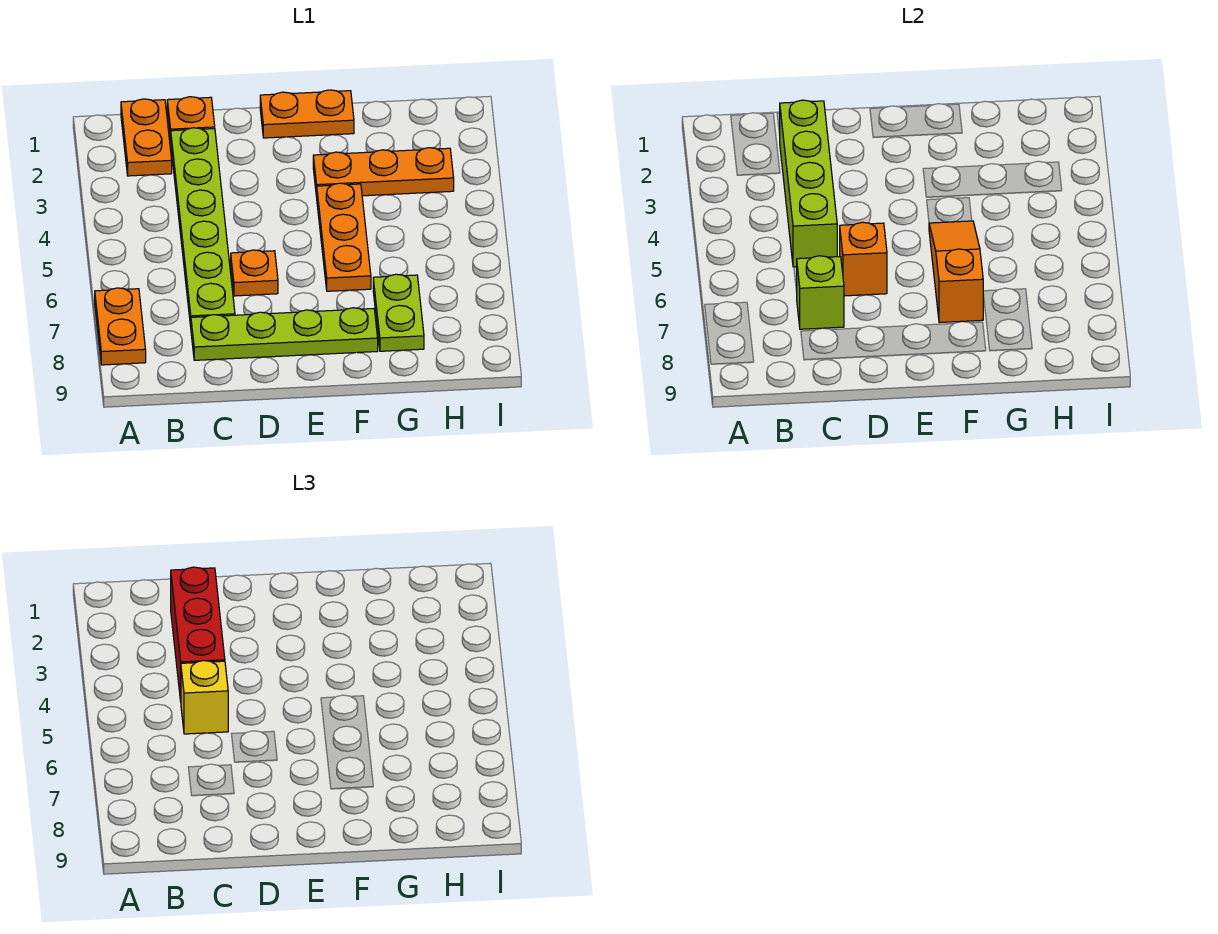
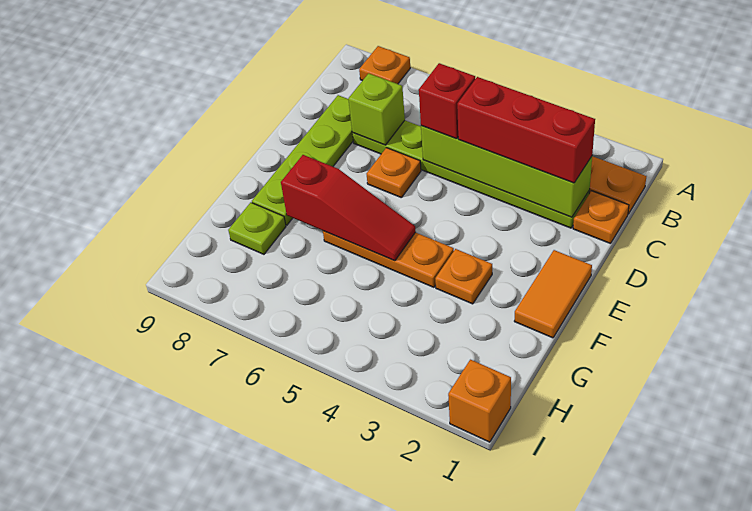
orange plate A7:A8 level 1 -> orange plate A8 level 1
yellow brick C5 level 3 -> red brick C5 level 3
orange brick D6 level 2 -> orange brick I1 level 1
orange plate E1:F1 level 1 -> orange tile E1:F1 level 1
orange plate F3:H3 level 1 -> orange plate F3 level 1
orange slope F5:F7 level 2 top 7 -> red slope F5:F7 level 2 top 7
lime plate G7:G8 level 1 -> lime plate G8 level 1

